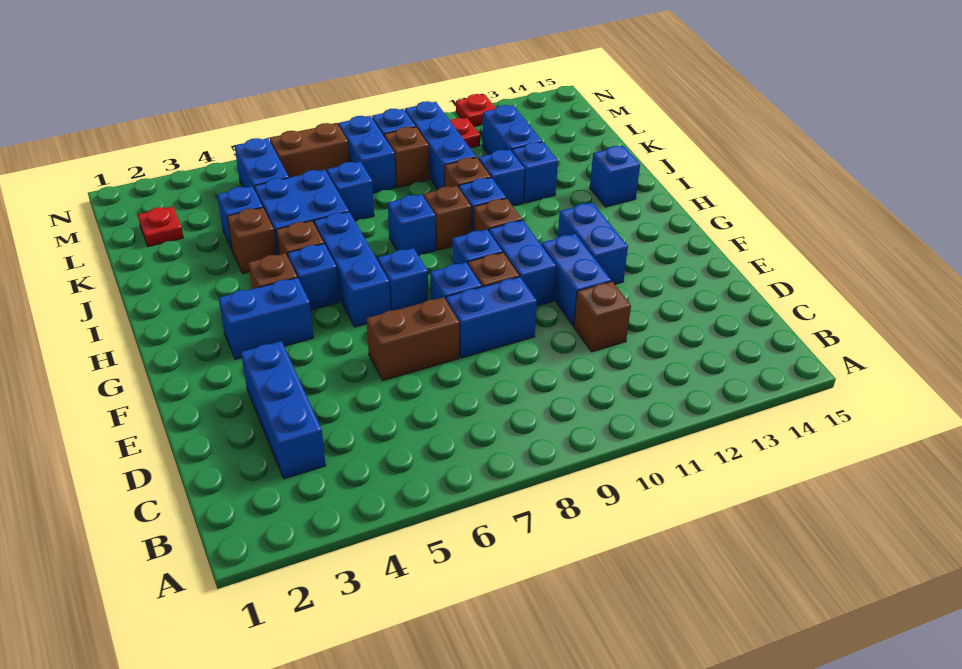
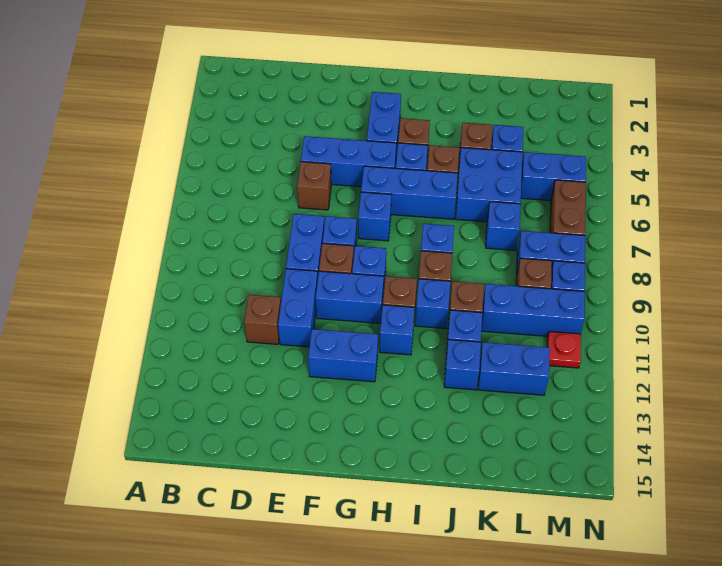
blue brick C3:E3 level 1 -> blue brick E5:G5 level 1
brown brick E6:E7 level 1 -> brown brick E6 level 1
blue brick E11:F11 level 1 -> blue brick E10:E11 level 1
blue brick I14 level 1 -> blue brick H11 level 1
red plate L2 level 1 -> none
red plate N12 level 1 -> none

